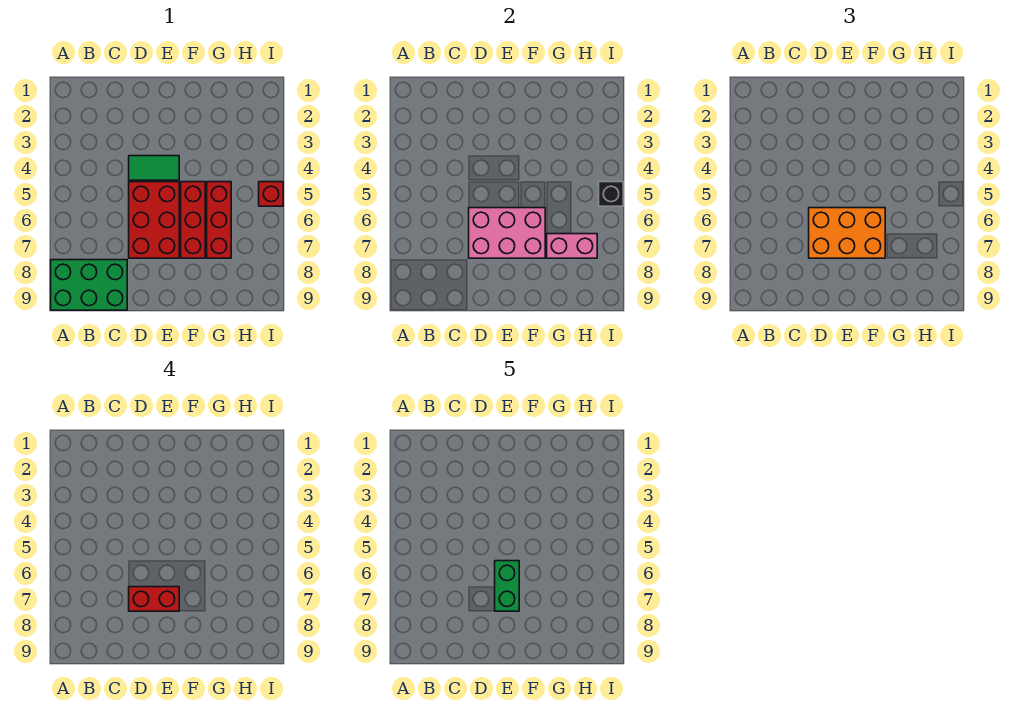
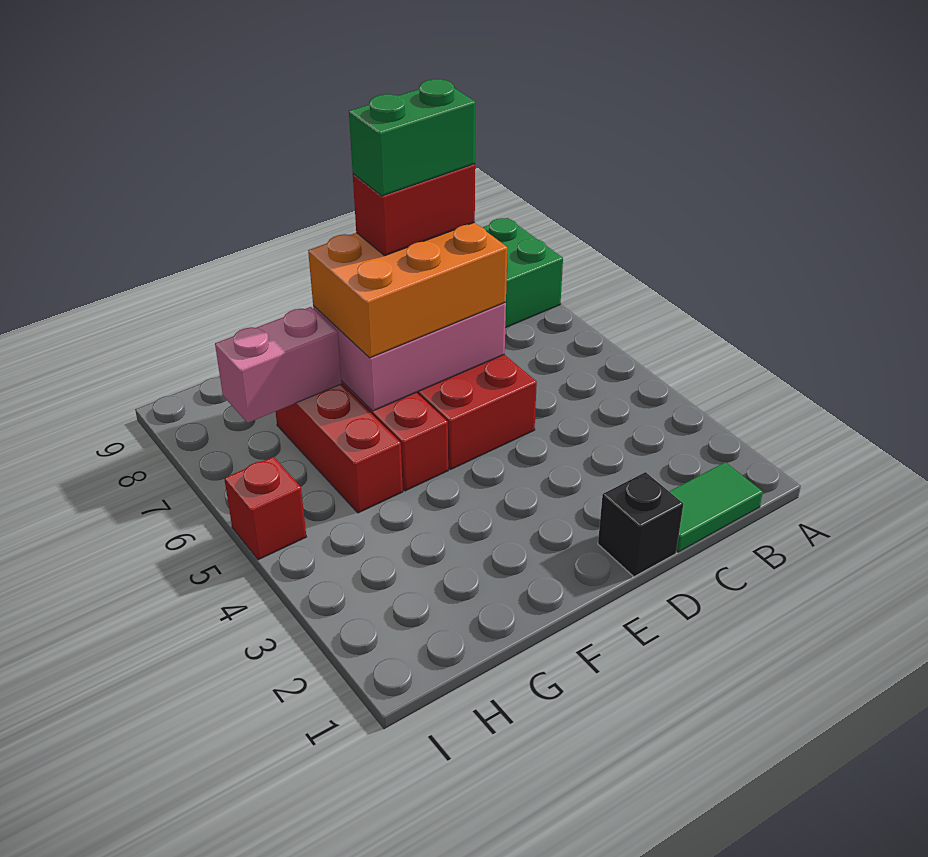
green tile D4:E4 level 1 -> green tile B1:C1 level 1
green brick E6:E7 level 5 -> green brick D7:E7 level 5
black brick I5 level 2 -> black brick D1 level 1

